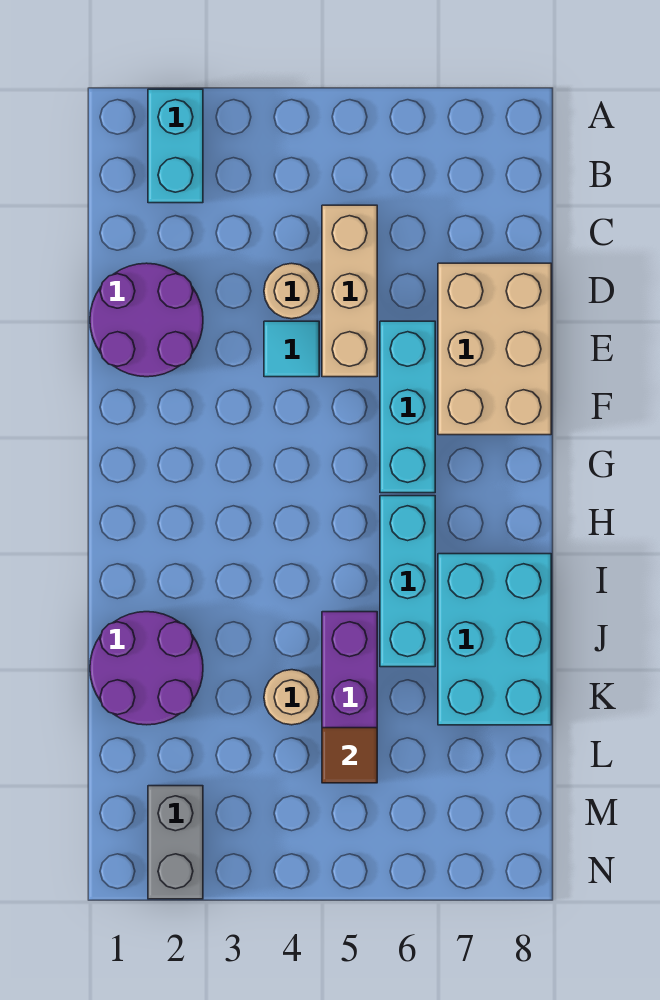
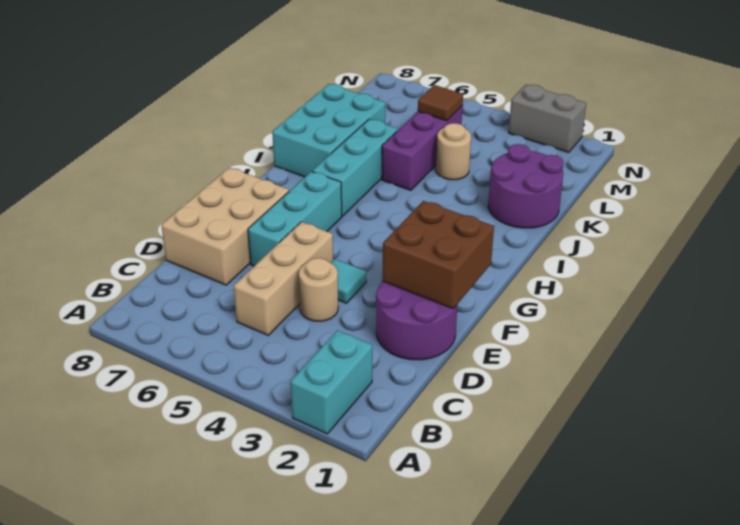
none -> brown brick E1:F2 level 2
grey brick M2:N2 level 1 -> grey brick N2:N3 level 1

